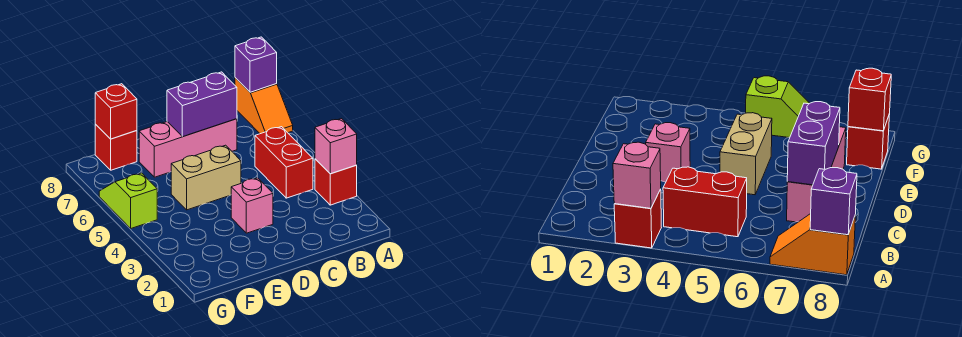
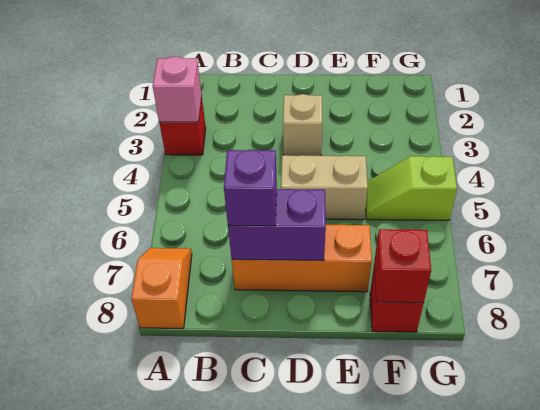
purple brick A8 level 2 -> purple brick C7 level 3
red brick B4:B5 level 1 -> none
pink brick C7:E7 level 1 -> orange brick C7:E7 level 1
pink brick D3 level 1 -> tan brick D3 level 1
lime slope G5:G6 level 1 top 5 -> lime slope F5:G5 level 1 top G

